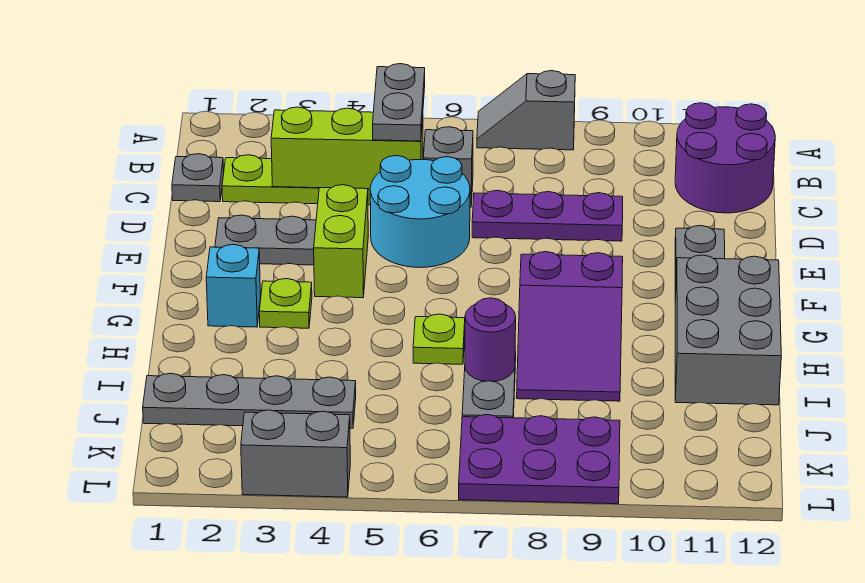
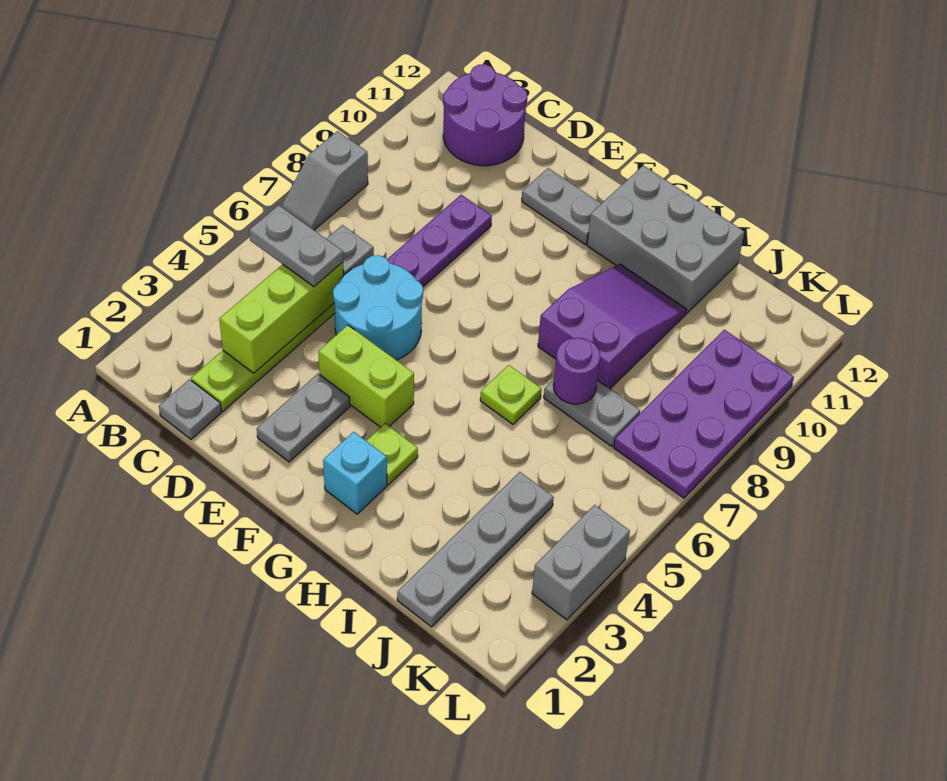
purple slope G8:I9 level 1 top G -> purple slope H8:I10 level 1 top 8
purple plate K7:L9 level 1 -> purple plate K7:L10 level 1

